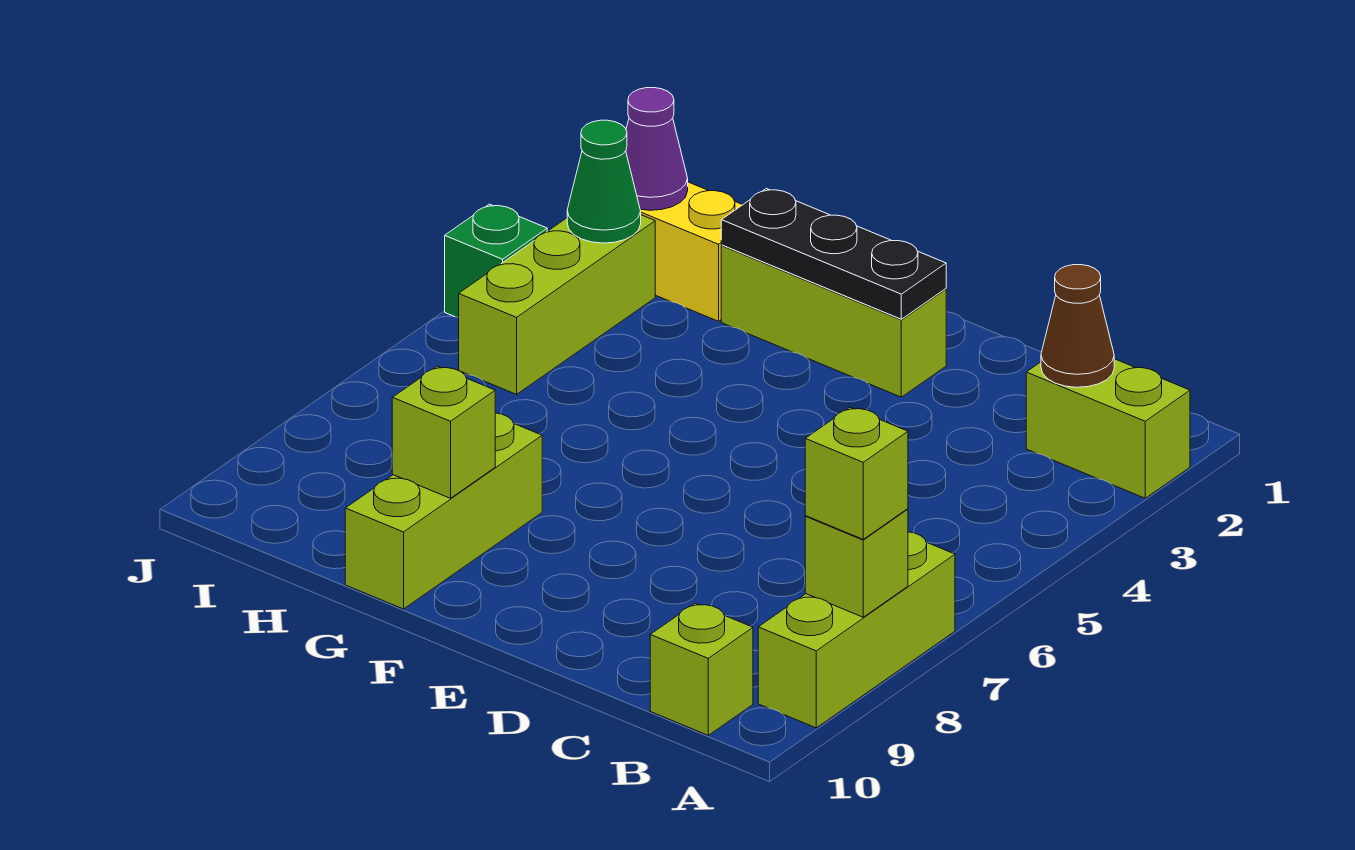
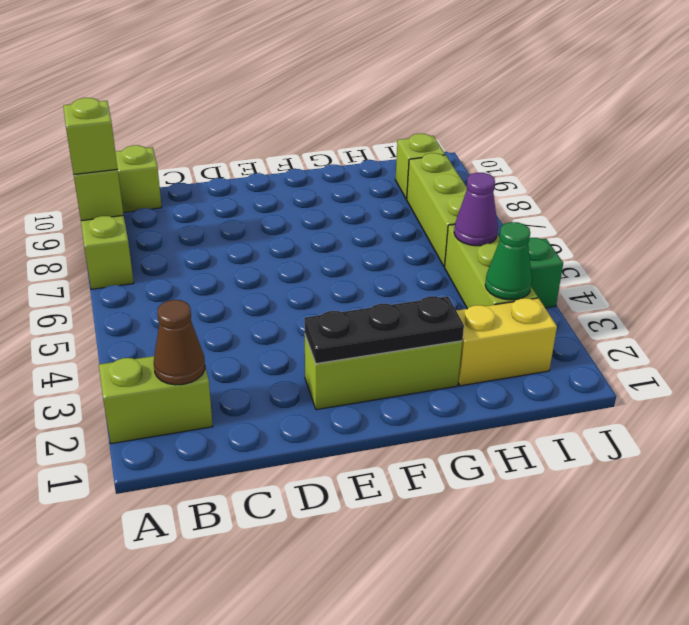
lime brick G8:G10 level 1 -> lime brick I6:I8 level 1
lime brick G9 level 2 -> lime brick I9 level 1
purple cone I2 level 2 -> purple cone I5 level 2

